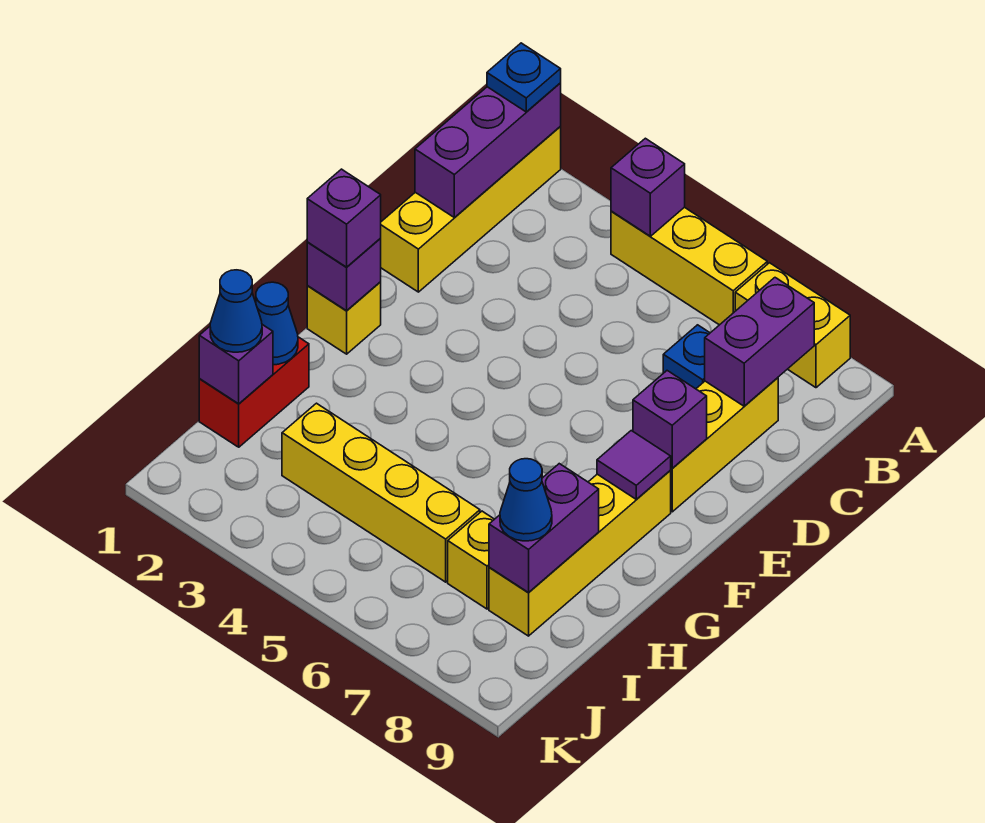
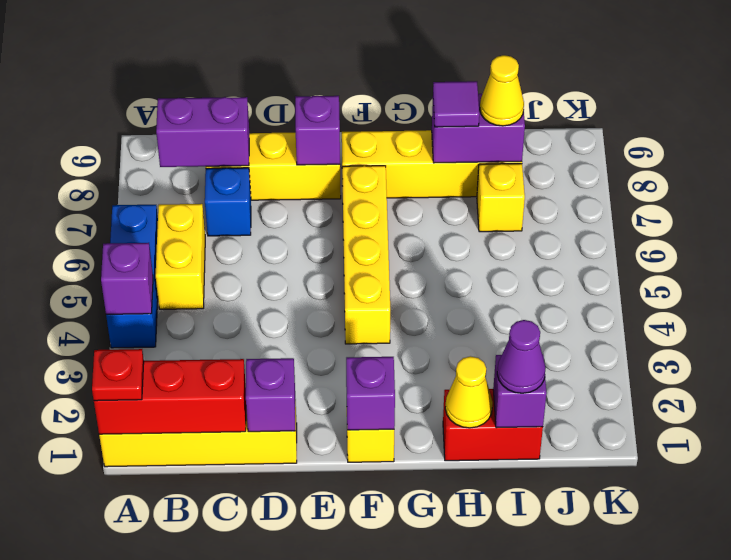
purple brick A1:C1 level 2 -> red brick A1:C1 level 2
blue plate A1 level 3 -> red plate A1 level 3
yellow brick A4:A6 level 1 -> blue brick A4:A6 level 1
yellow brick A7:A8 level 1 -> yellow brick B5:B6 level 1
purple brick F1 level 3 -> purple brick D1 level 2
purple tile F8 level 2 -> purple tile H8 level 3
blue cone H1 level 2 -> yellow cone H1 level 2
blue cone I1 level 3 -> purple cone I1 level 3
yellow brick I3:I6 level 1 -> yellow brick F4:F7 level 1
blue cone I8 level 3 -> yellow cone I8 level 3

